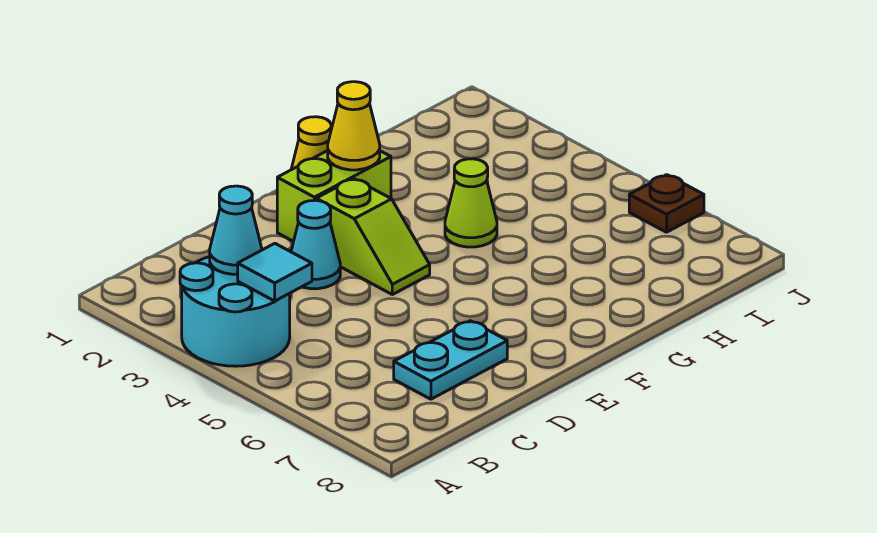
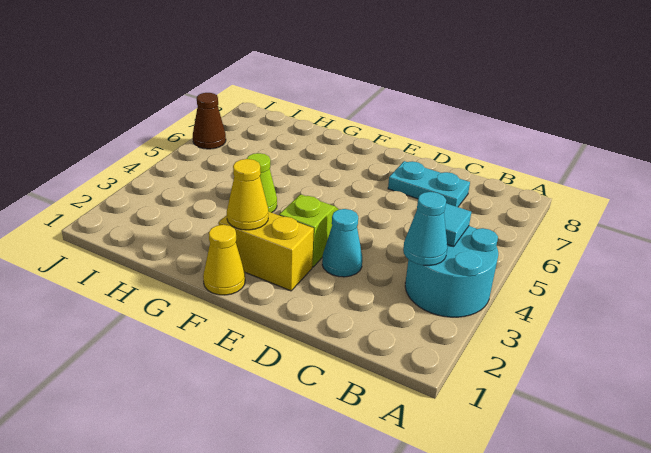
lime brick E2:F2 level 1 -> yellow brick E2:F2 level 1
brown plate J6 level 1 -> brown cone J6 level 1

